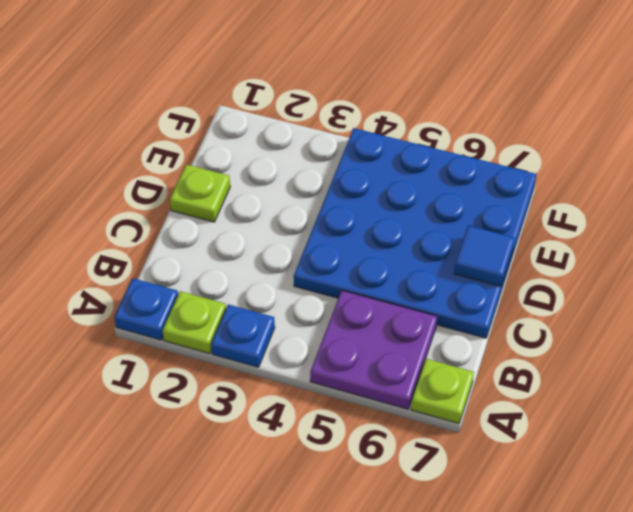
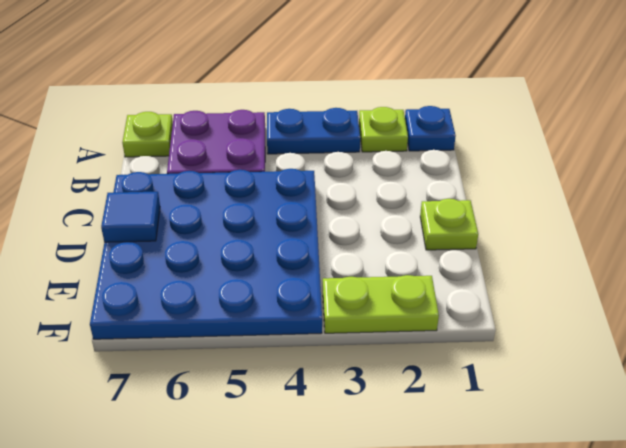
blue plate A3 level 1 -> blue plate A3:A4 level 1
none -> lime plate F2:F3 level 1

